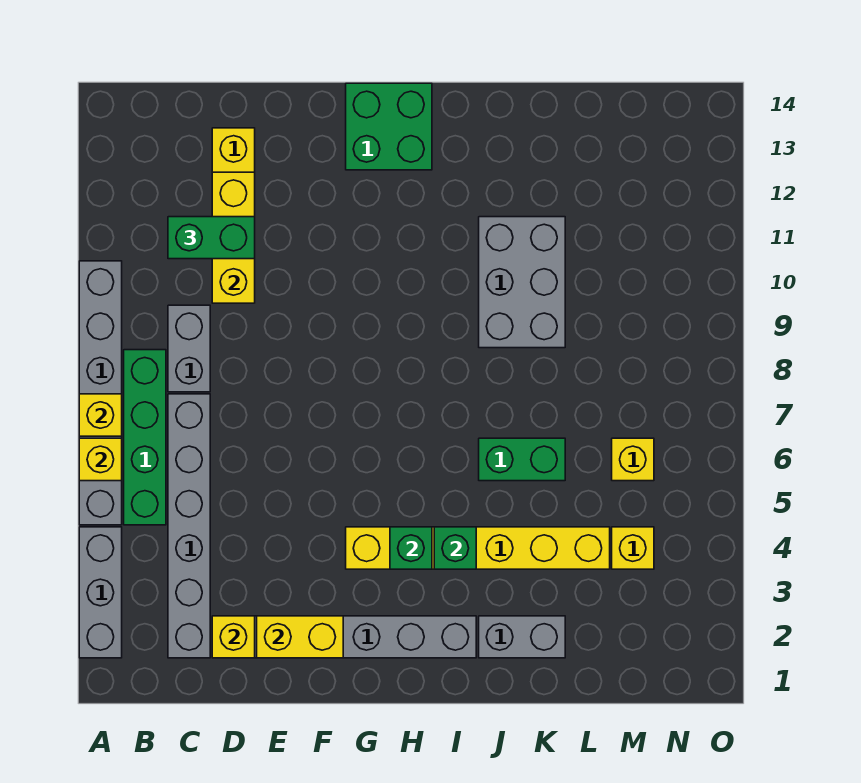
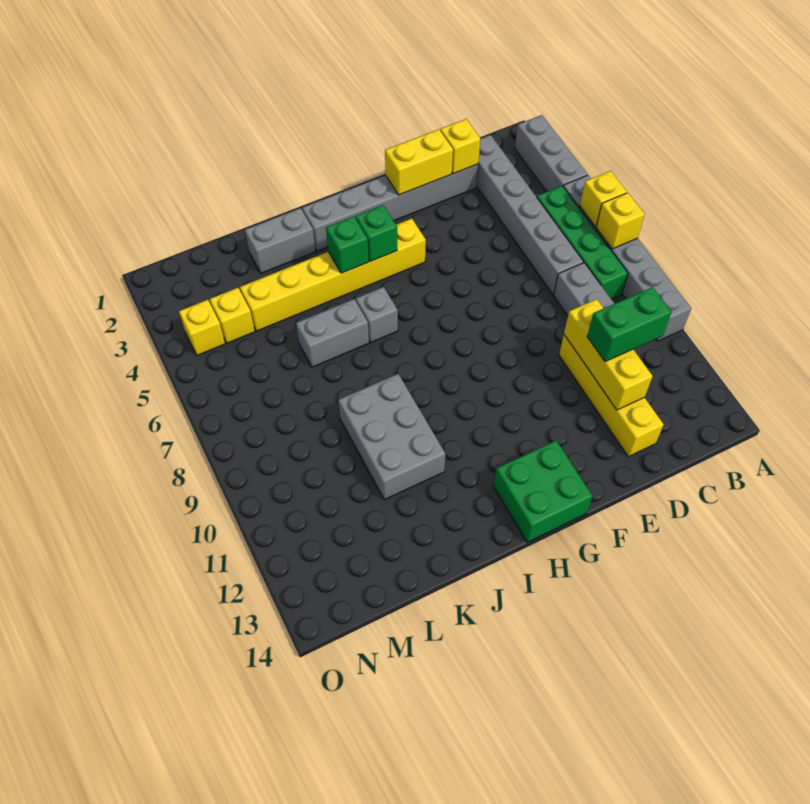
none -> grey brick I6 level 1
green brick J6:K6 level 1 -> grey brick J6:K6 level 1
yellow brick M6 level 1 -> yellow brick N4 level 1

